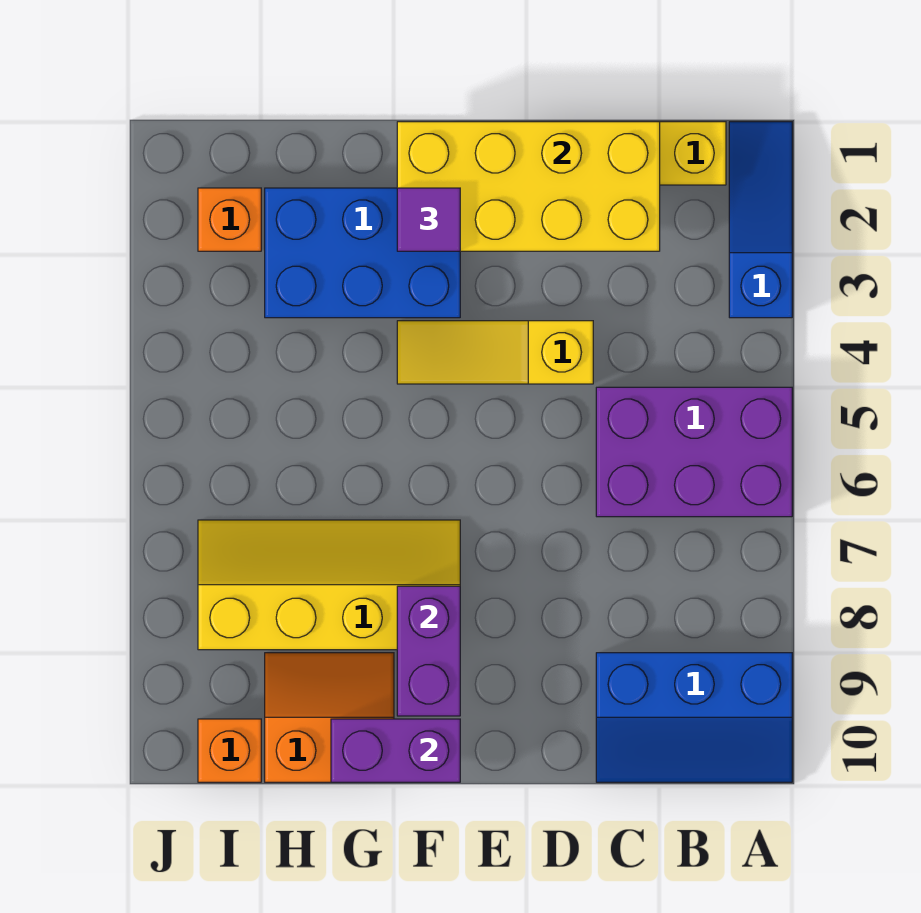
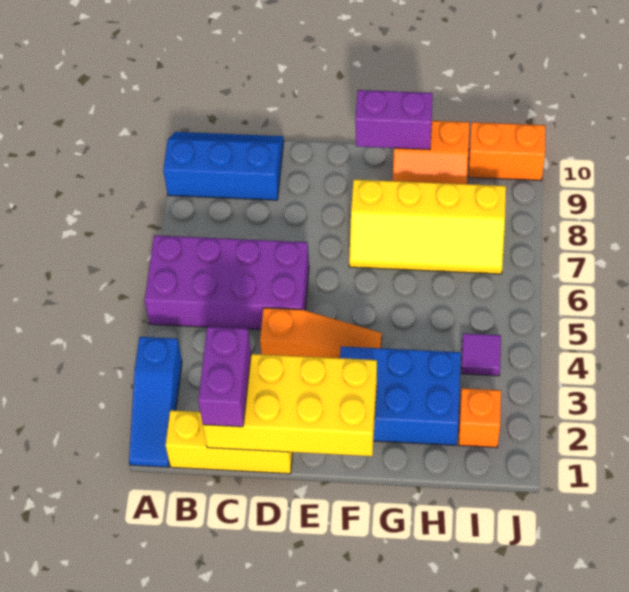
purple brick A5:C6 level 1 -> purple brick A5:D6 level 1
yellow slope D4:F4 level 1 top D -> orange slope D4:F4 level 1 top D
purple tile F2 level 3 -> purple tile I4 level 1
purple brick F8:F9 level 2 -> purple brick C1:C2 level 3
orange brick I10 level 1 -> orange brick I10:J10 level 1

